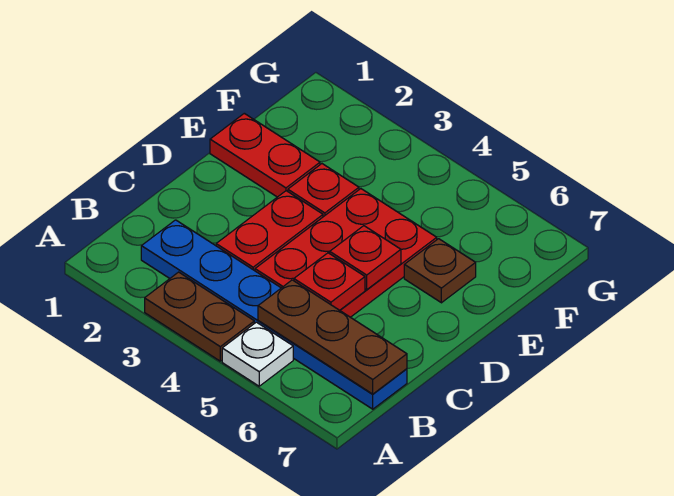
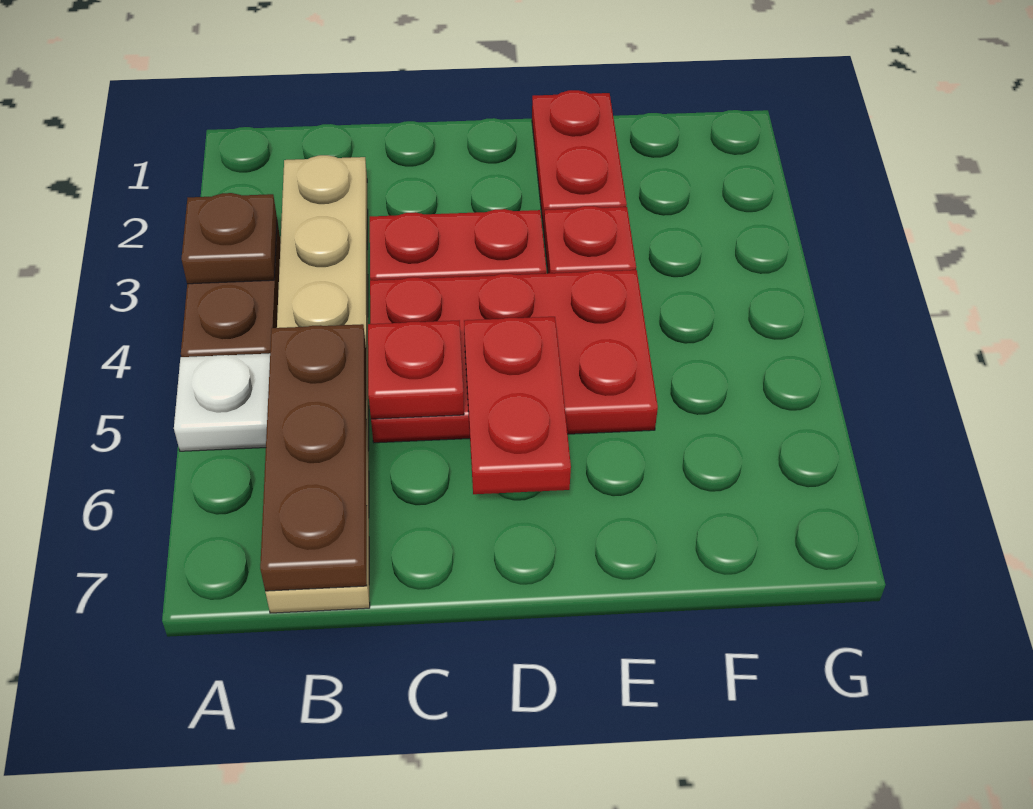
blue plate B2:B7 level 1 -> tan plate B2:B7 level 1
red plate D5 level 2 -> red plate D5:D6 level 2
brown plate E6 level 1 -> brown plate A3 level 2

